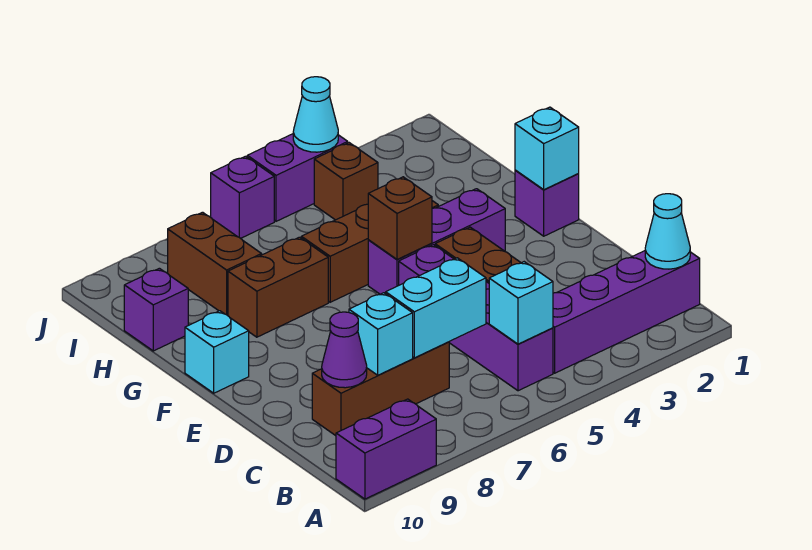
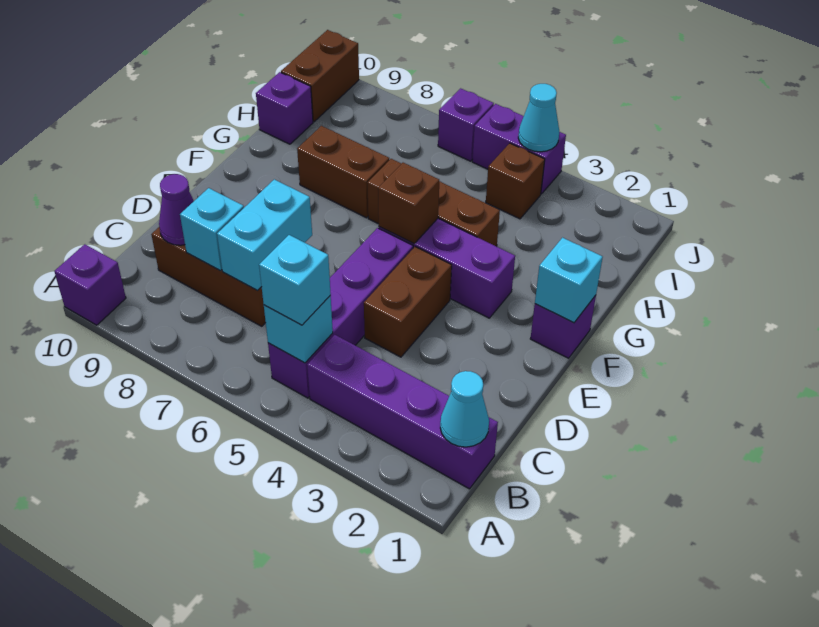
purple brick A9:A10 level 1 -> purple brick A10 level 1
cyan brick C6:C7 level 2 -> cyan brick C7:D7 level 2
cyan brick F10 level 1 -> cyan brick B5 level 3
brown brick H8:I8 level 1 -> brown brick I10:J10 level 1

